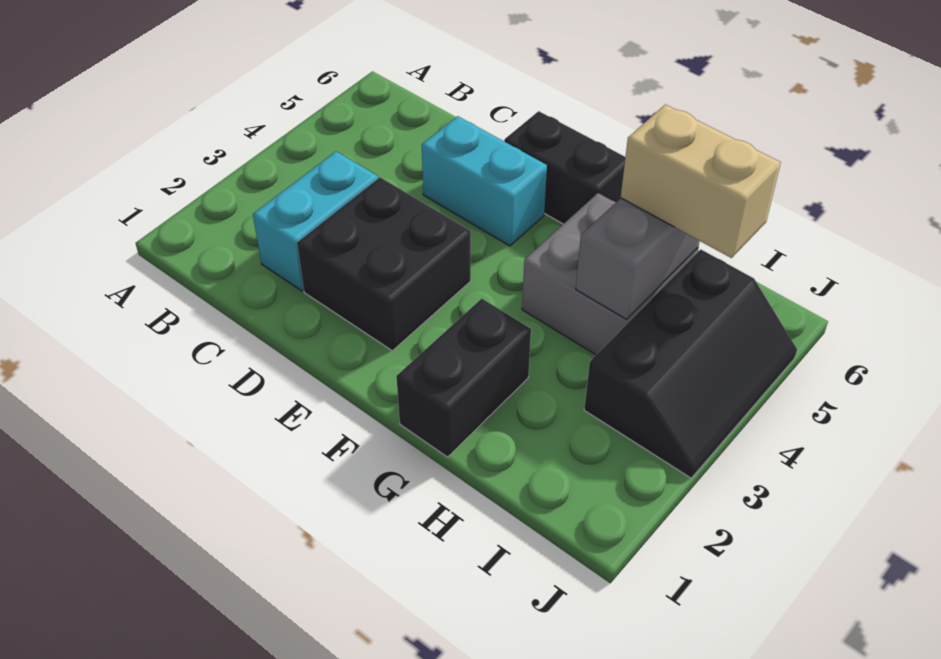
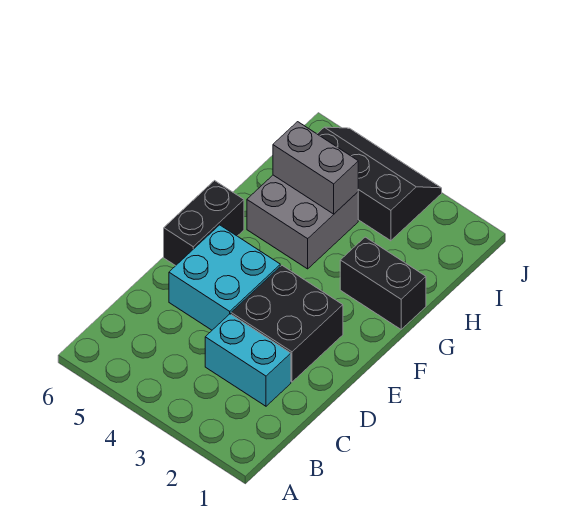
cyan brick D5:E5 level 1 -> cyan brick D4:E5 level 1
tan brick H5:I5 level 3 -> none

